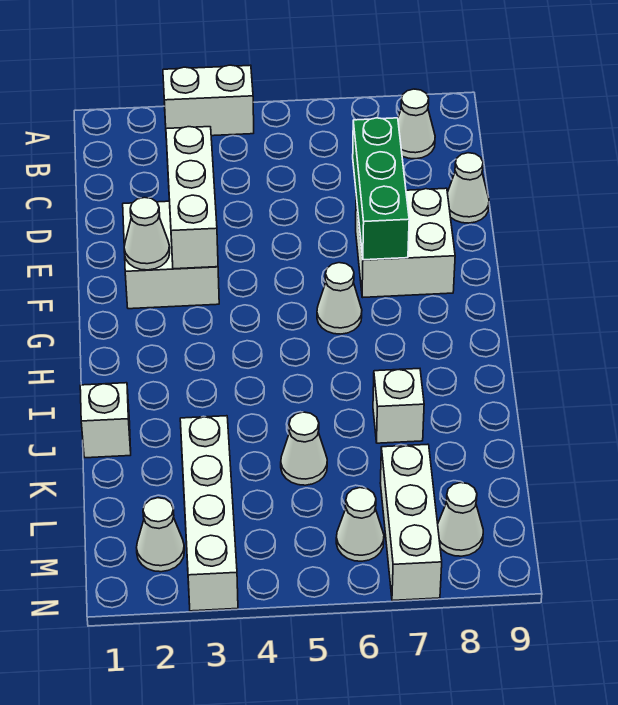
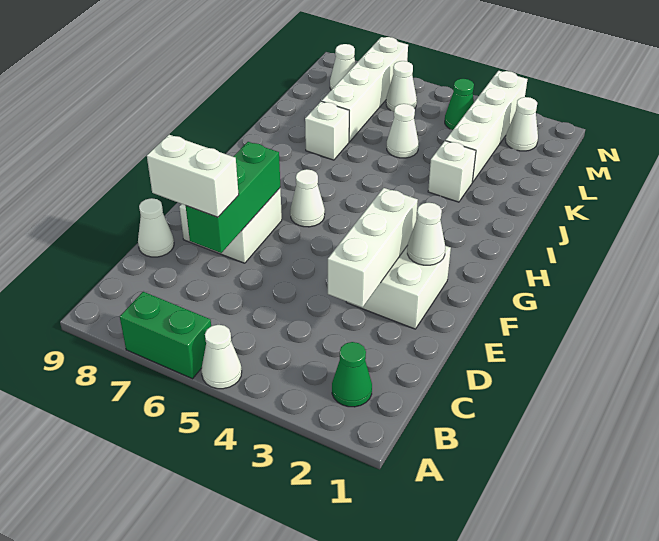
white brick A3:A4 level 1 -> white brick D7:D8 level 3
none -> green brick A6:A7 level 1
none -> green cone B2 level 1
white cone B8 level 1 -> white cone A5 level 1
white brick J1 level 1 -> white brick J3 level 1
white brick L7:N7 level 1 -> white brick K7:N7 level 1
none -> green cone M4 level 1

